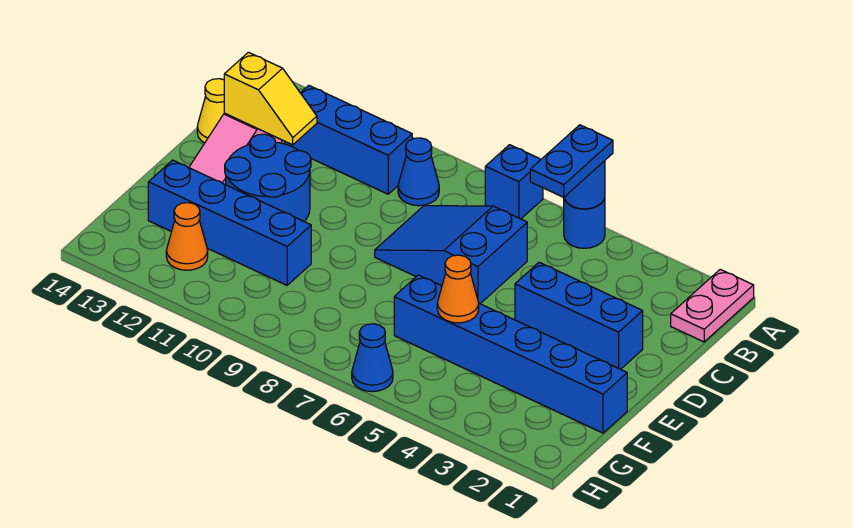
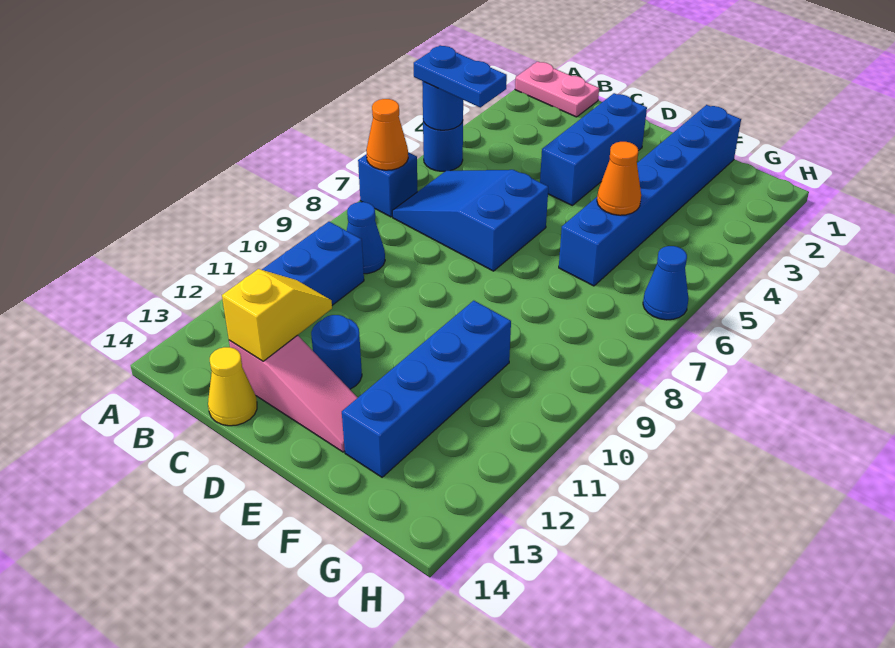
blue slope C6:D8 level 1 top 6 -> blue slope B6:D7 level 1 top D
blue round brick D11:E12 level 1 -> blue round brick D12 level 1
orange cone G12 level 1 -> orange cone A7 level 2

